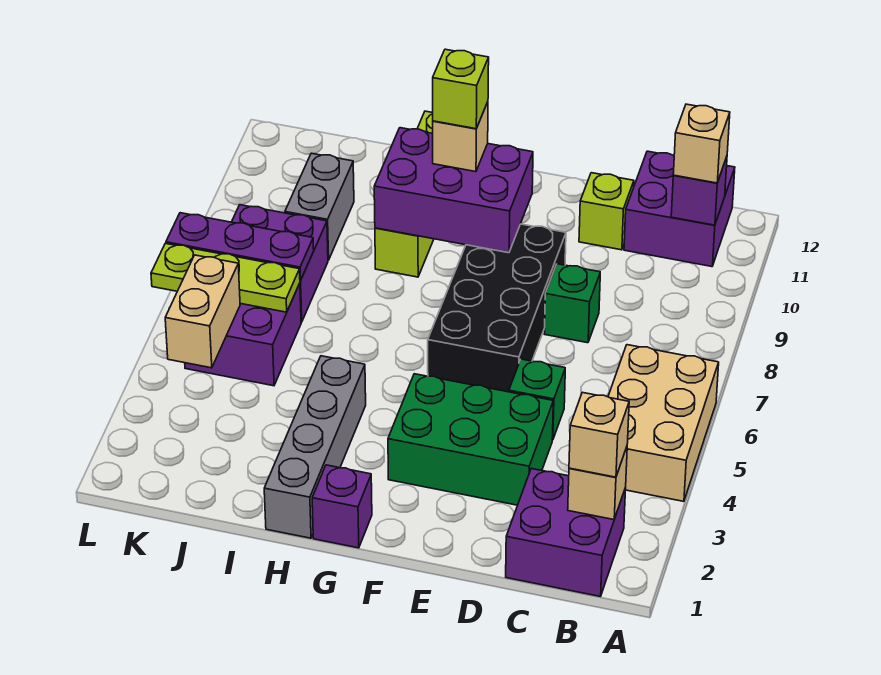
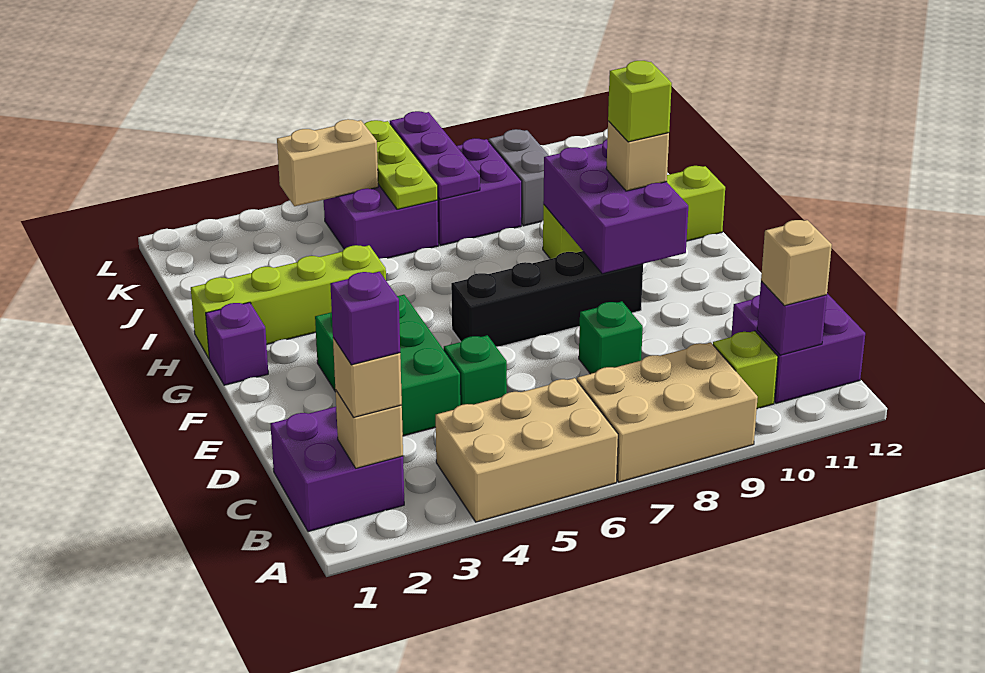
none -> tan brick A7:B9 level 1
none -> purple brick B2 level 4
lime brick D11 level 1 -> lime brick B10 level 1
black brick E6:F9 level 1 -> black brick F6:F9 level 1
grey brick H1:H4 level 1 -> lime brick H1:H4 level 1
grey brick J9:J10 level 1 -> grey brick J9:K9 level 1

